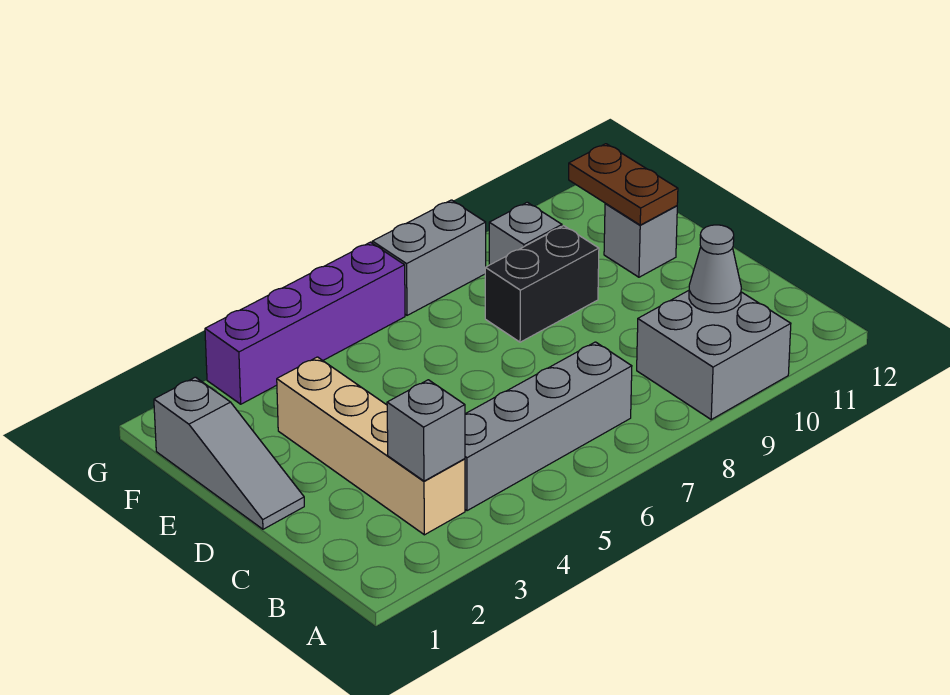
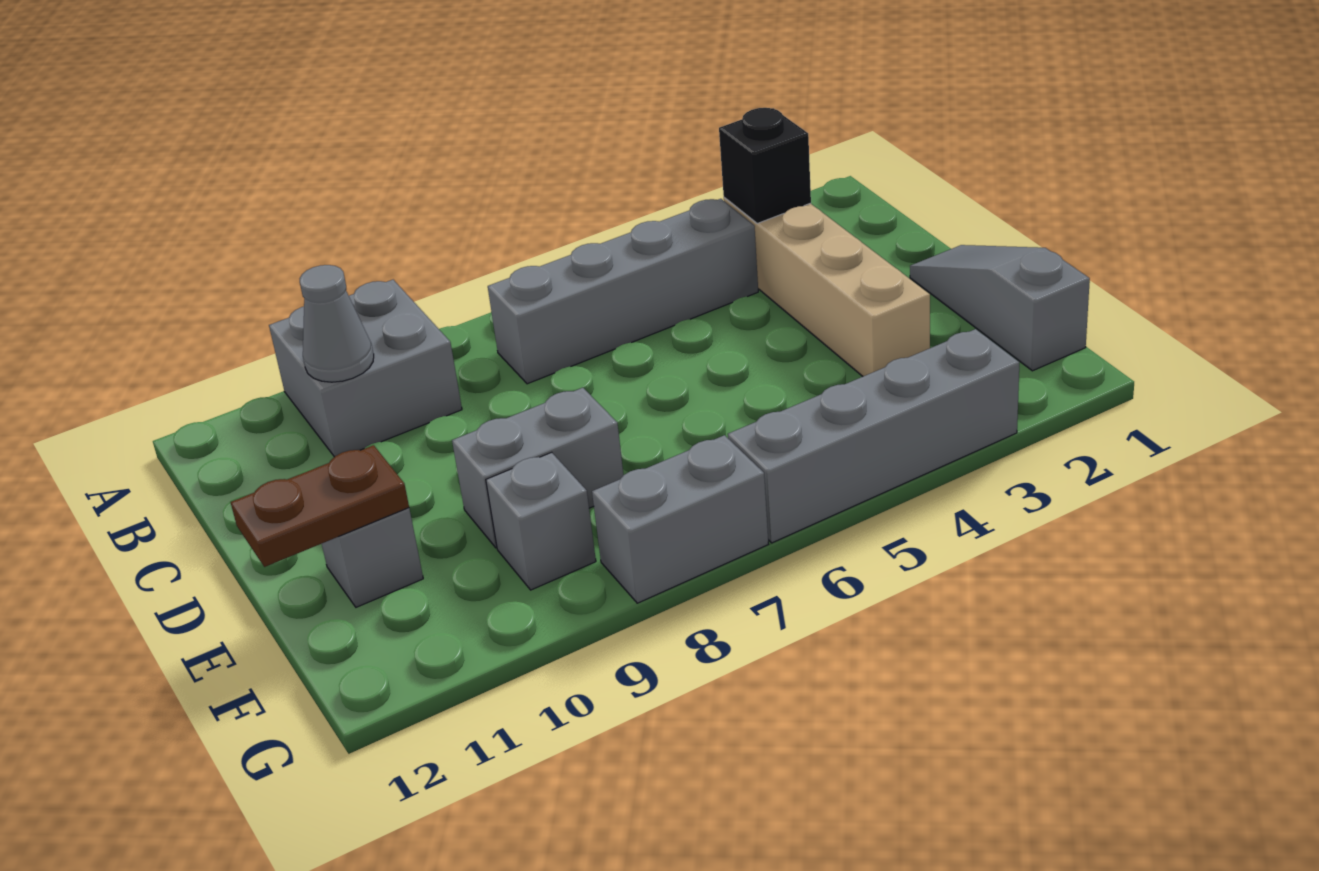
grey brick B3 level 2 -> black brick B3 level 2
black brick E8:E9 level 1 -> grey brick E8:E9 level 1
brown plate E11:F11 level 2 -> brown plate E11:E12 level 2
purple brick G3:G6 level 1 -> grey brick G3:G6 level 1

